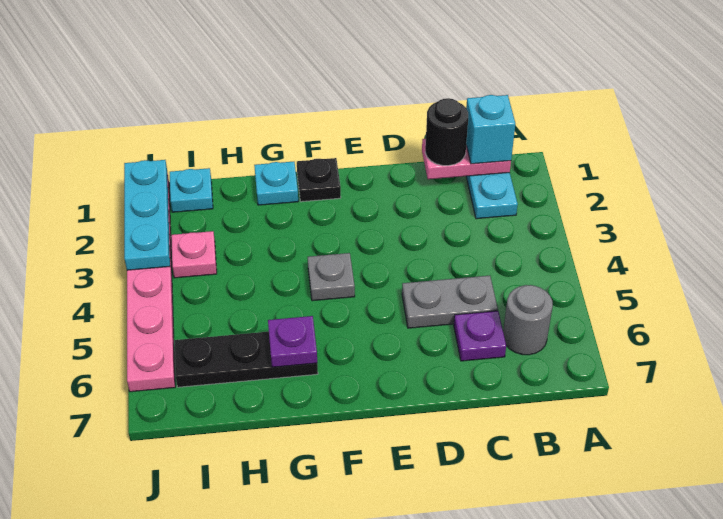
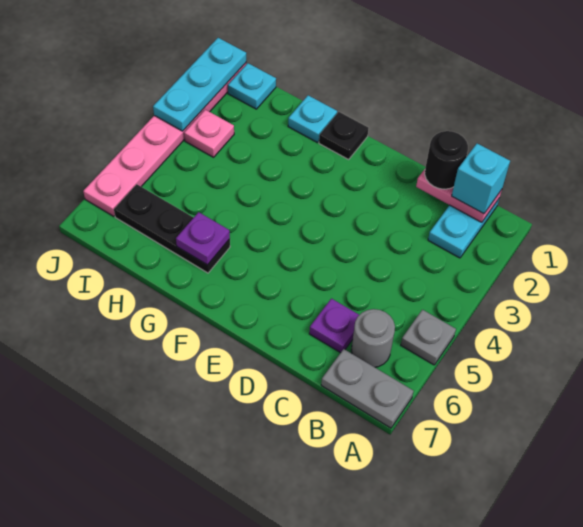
grey plate C5:D5 level 1 -> grey plate A7:B7 level 1
grey plate F4 level 1 -> grey plate A5 level 1

